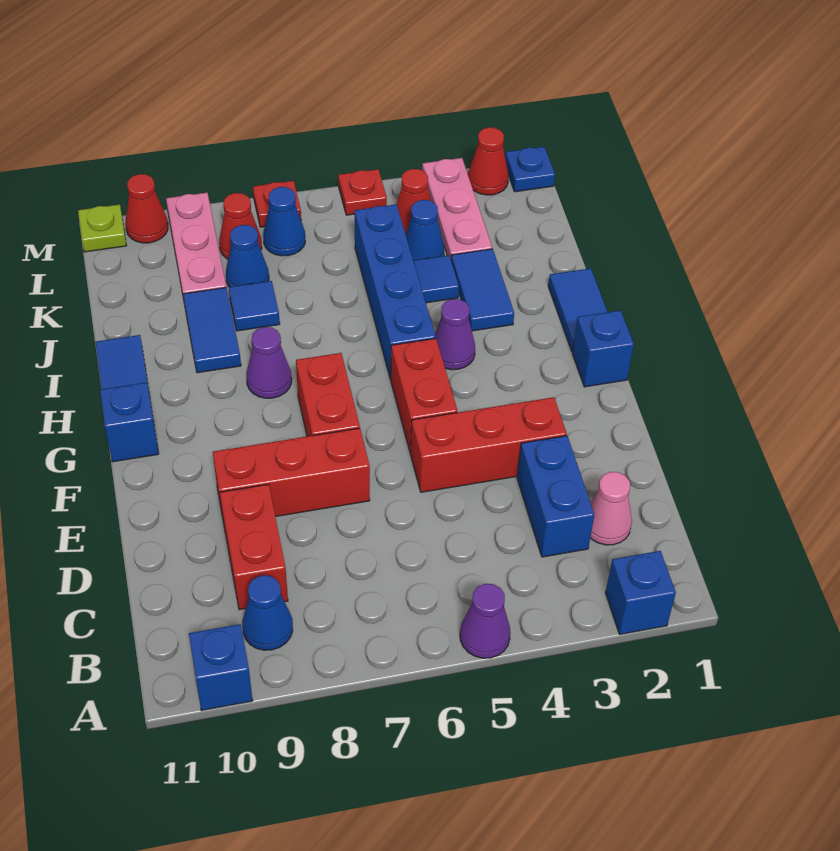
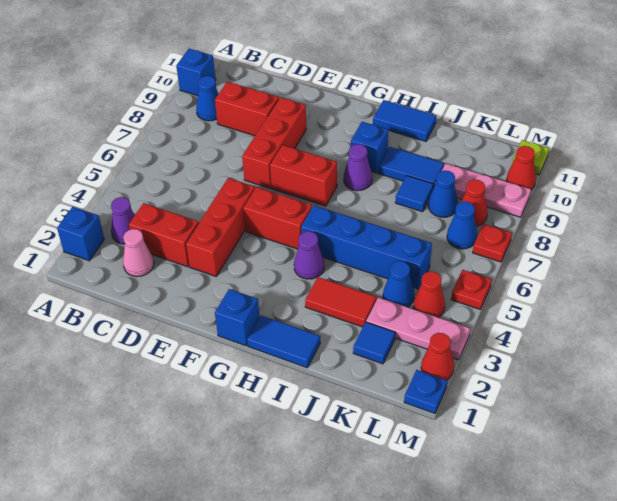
purple cone A5 level 1 -> purple cone B3 level 1
blue brick C3:D3 level 1 -> red brick C3:D3 level 1
blue brick G11 level 1 -> blue brick H9 level 1
blue tile I3:J3 level 1 -> red tile I3:J3 level 1
blue tile J4 level 1 -> blue tile K2 level 1

